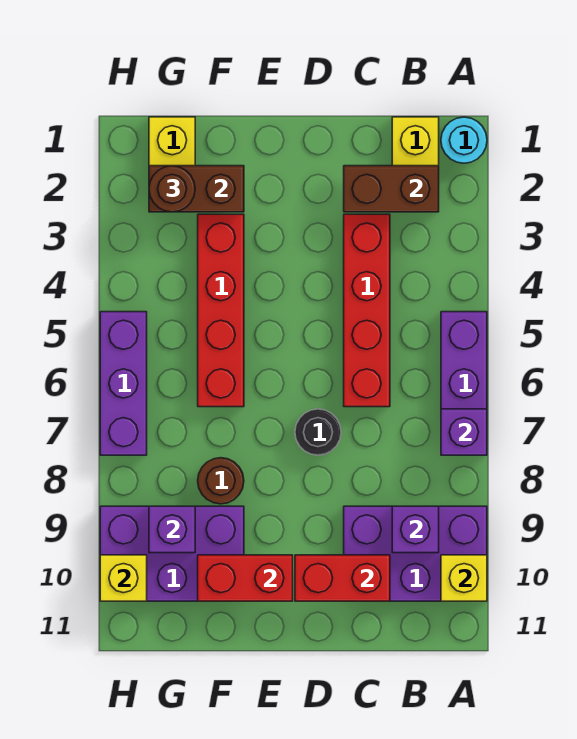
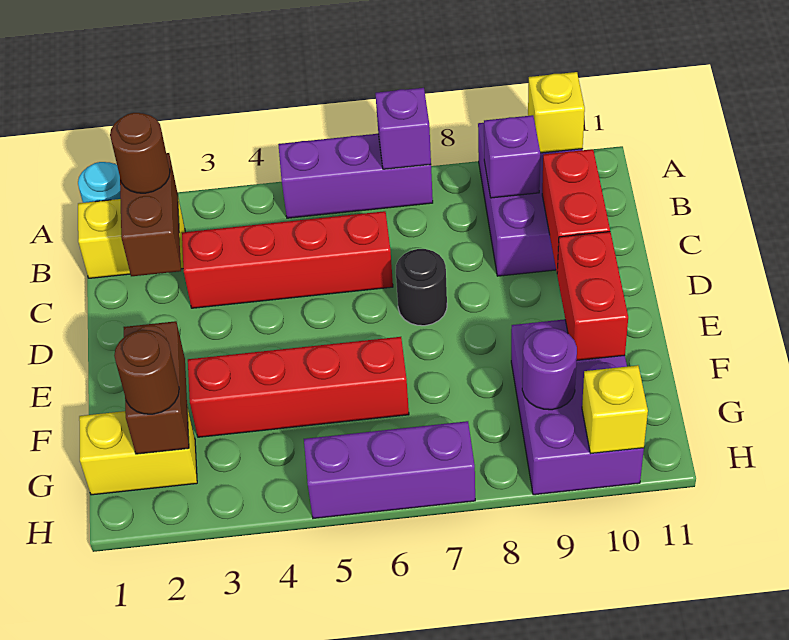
brown round brick F8 level 1 -> brown round brick B2 level 3
purple brick G9 level 2 -> purple round brick G9 level 2

